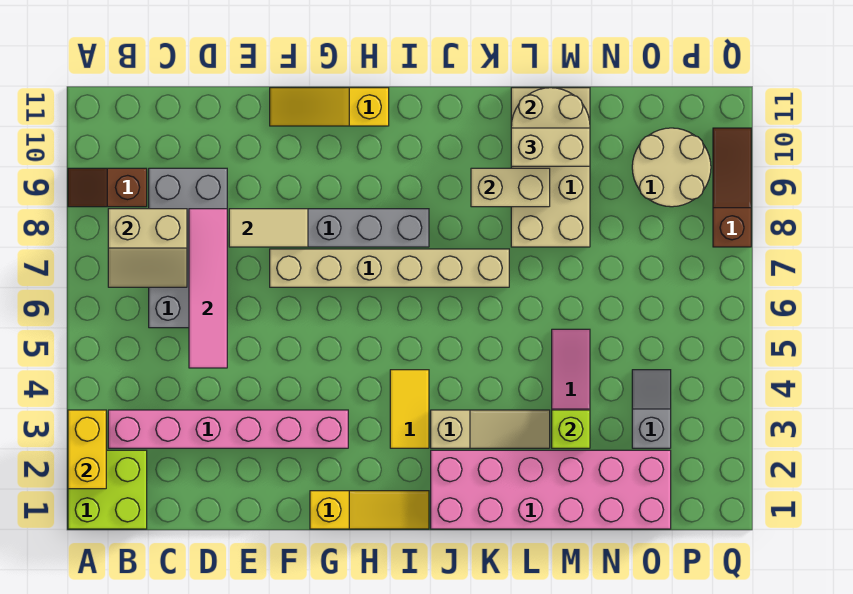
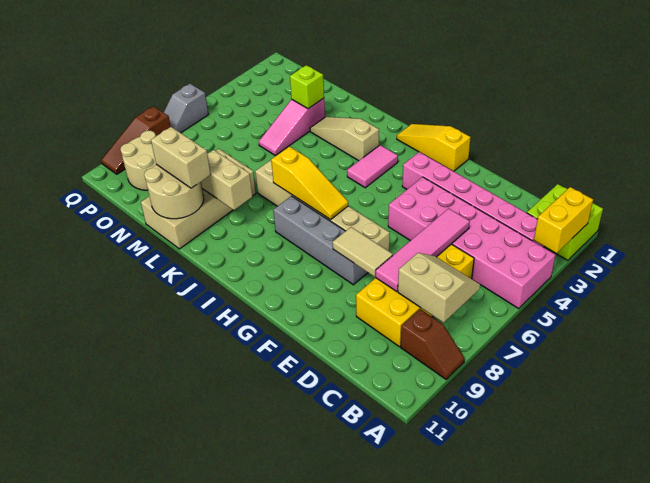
grey brick C6:D9 level 1 -> yellow brick C6:D9 level 1
yellow slope F11:H11 level 1 top H -> yellow slope H7:J7 level 2 top J
yellow tile I3:I4 level 1 -> pink tile I3:I4 level 1
pink brick J1:O2 level 1 -> pink brick A4:F5 level 1
grey slope O3:O4 level 1 top 3 -> grey slope Q6:Q7 level 1 top 6

